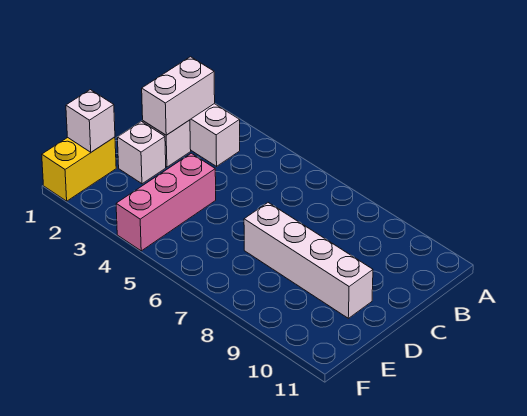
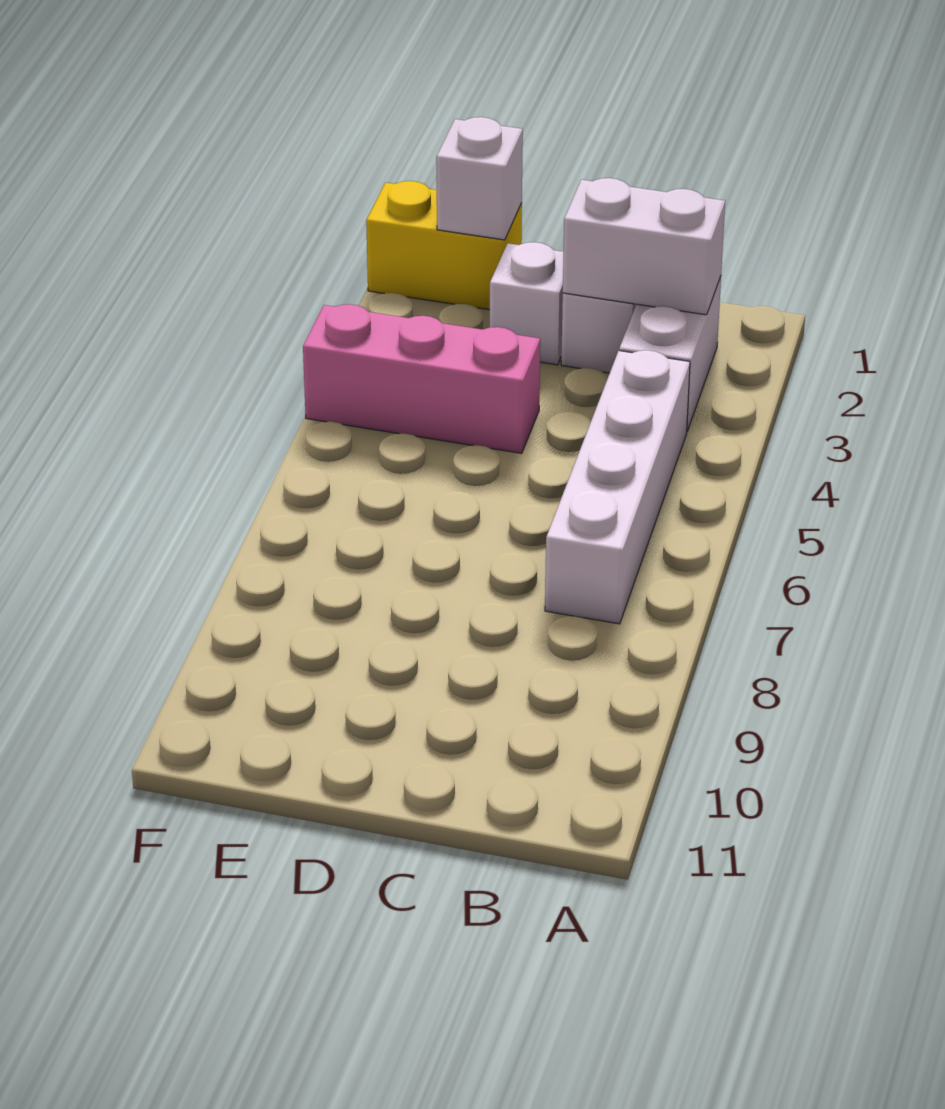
white brick D7:D10 level 1 -> white brick B4:B7 level 1

